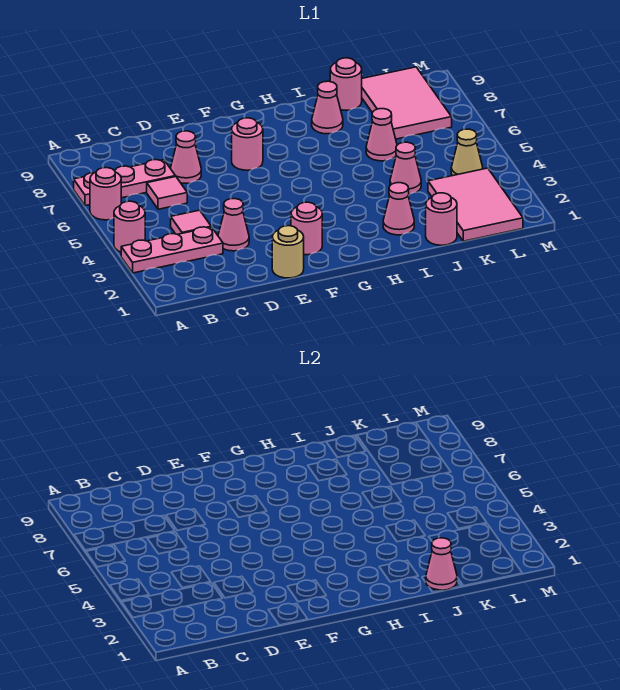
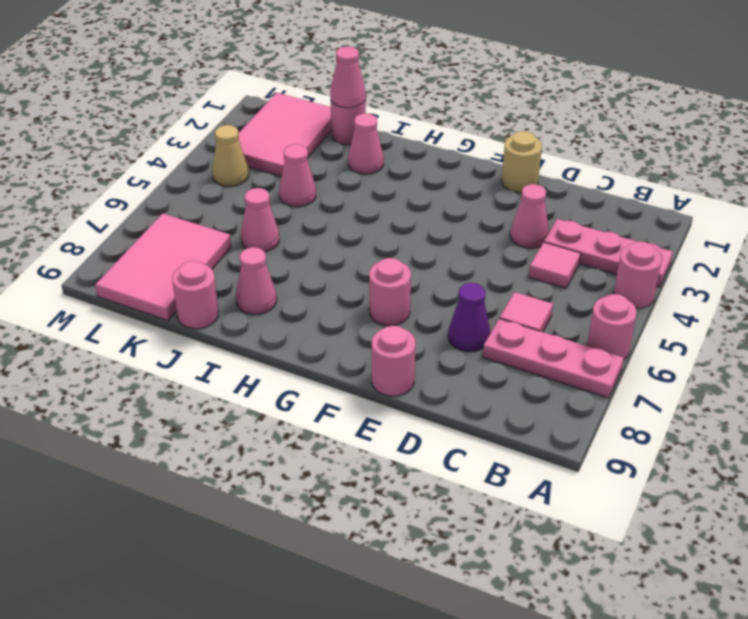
pink cone D7 level 1 -> purple cone D7 level 1
pink round brick F2 level 1 -> pink round brick E9 level 1

